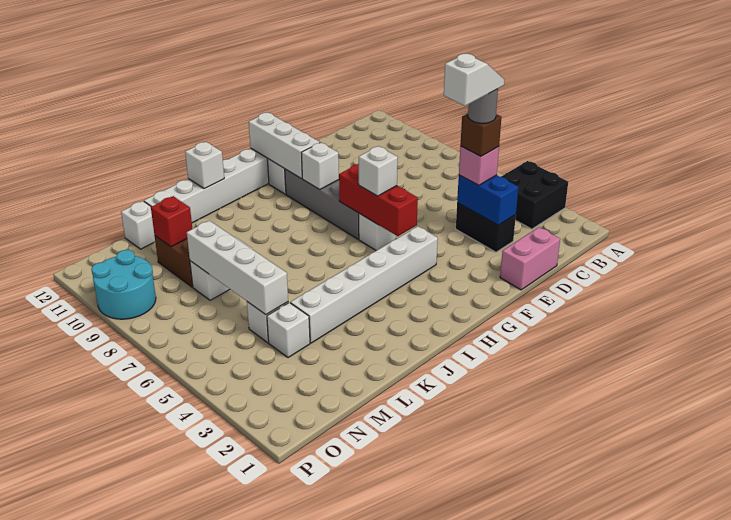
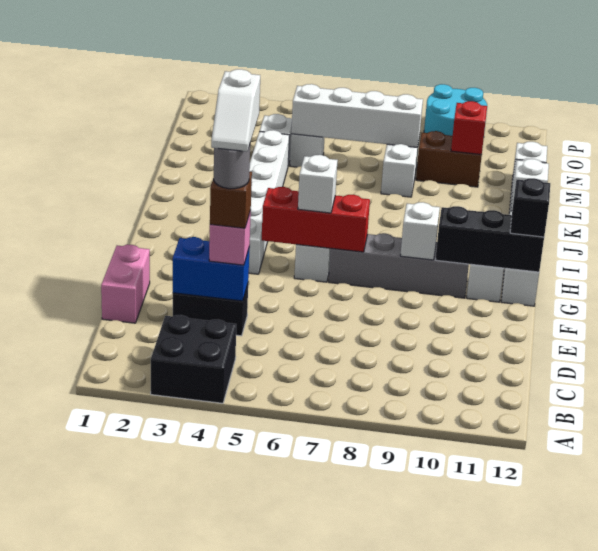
white brick G10:G12 level 2 -> black brick G10:G12 level 2
none -> black brick G12 level 3

